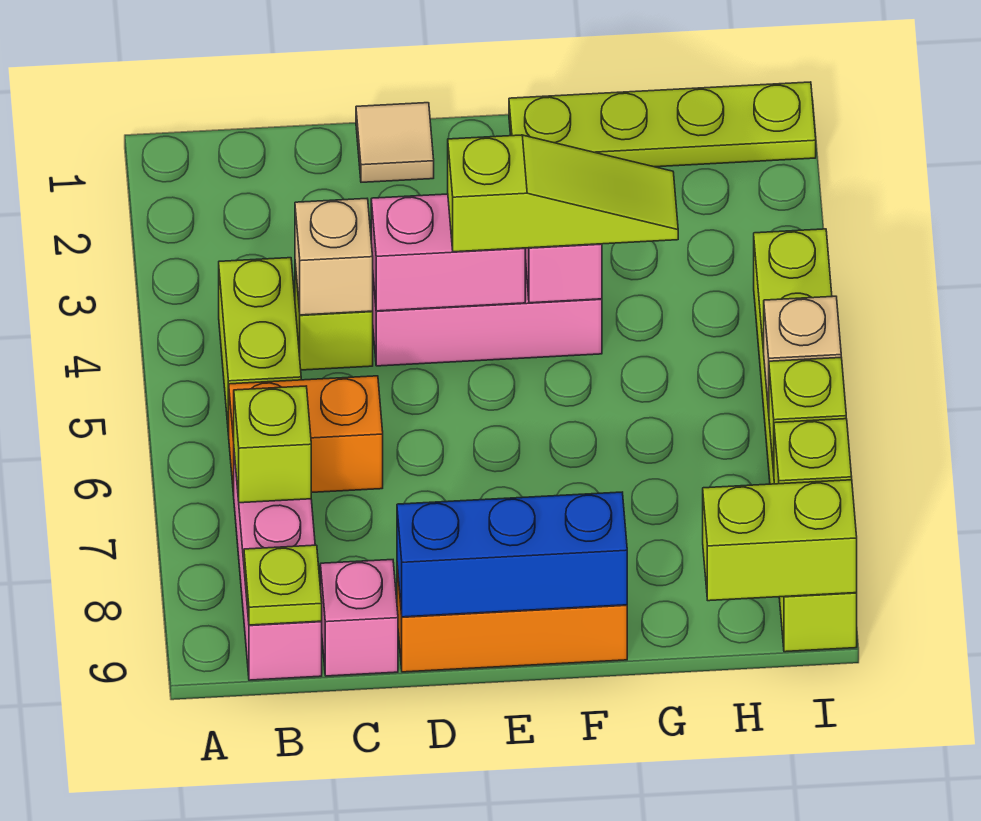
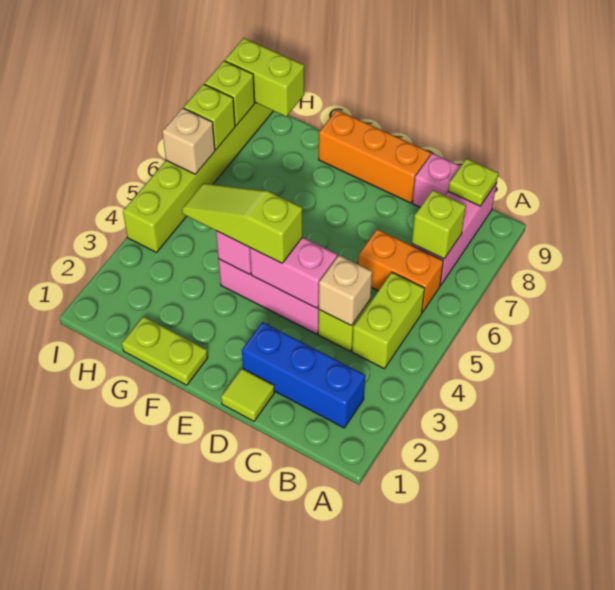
tan tile D1 level 1 -> lime tile D1 level 1
blue brick D9:F9 level 2 -> blue brick B2:D2 level 1
lime plate F1:I1 level 1 -> lime plate F1:G1 level 1

